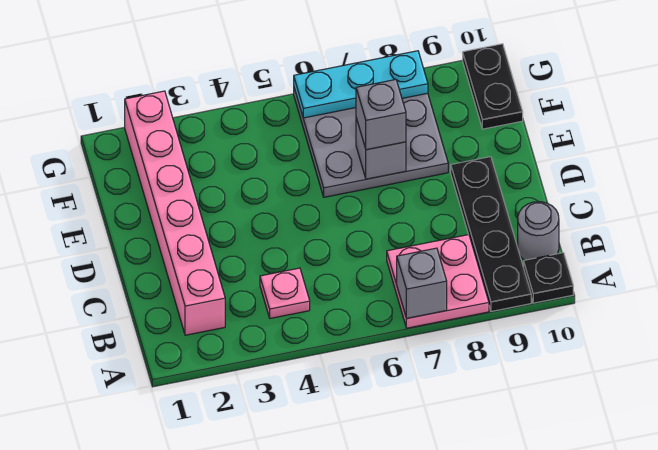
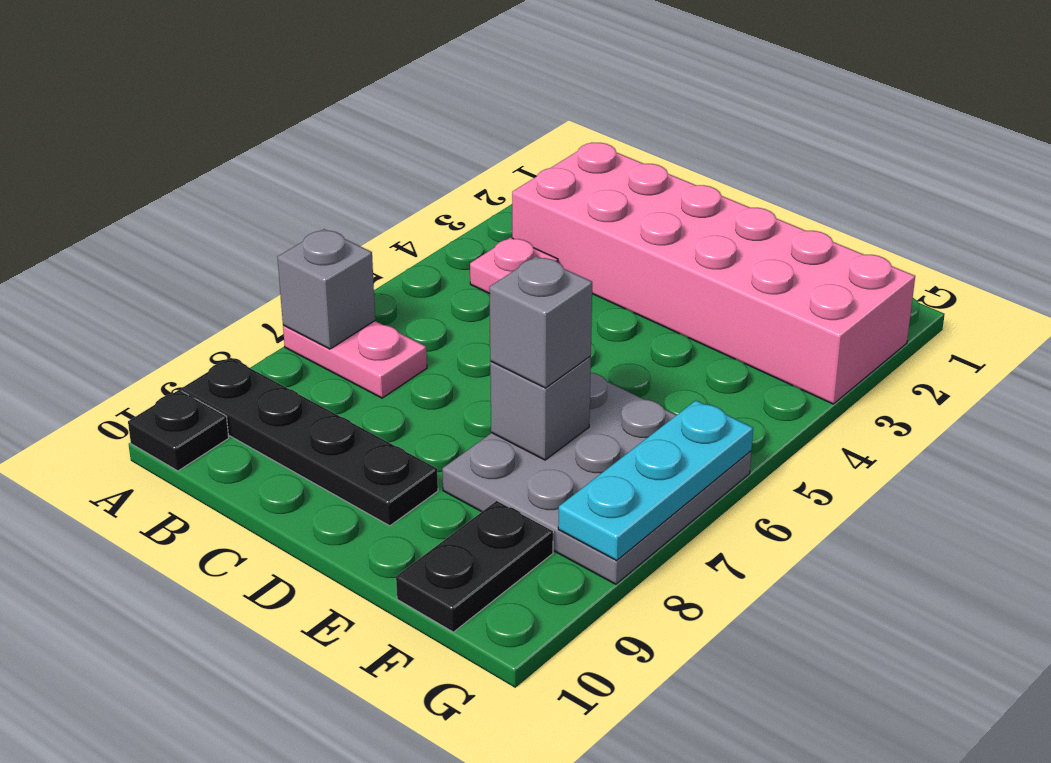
pink plate A7:B8 level 1 -> pink plate A7:B7 level 1
pink brick B2:G2 level 1 -> pink brick B2:G3 level 1
grey round brick B10 level 1 -> none
black plate F10:G10 level 1 -> black plate F9:F10 level 1

